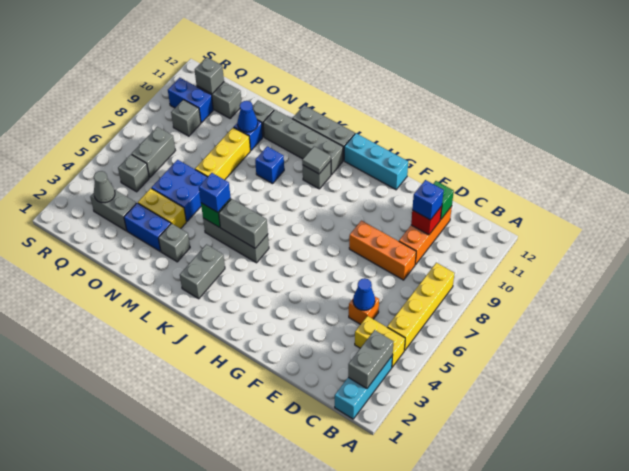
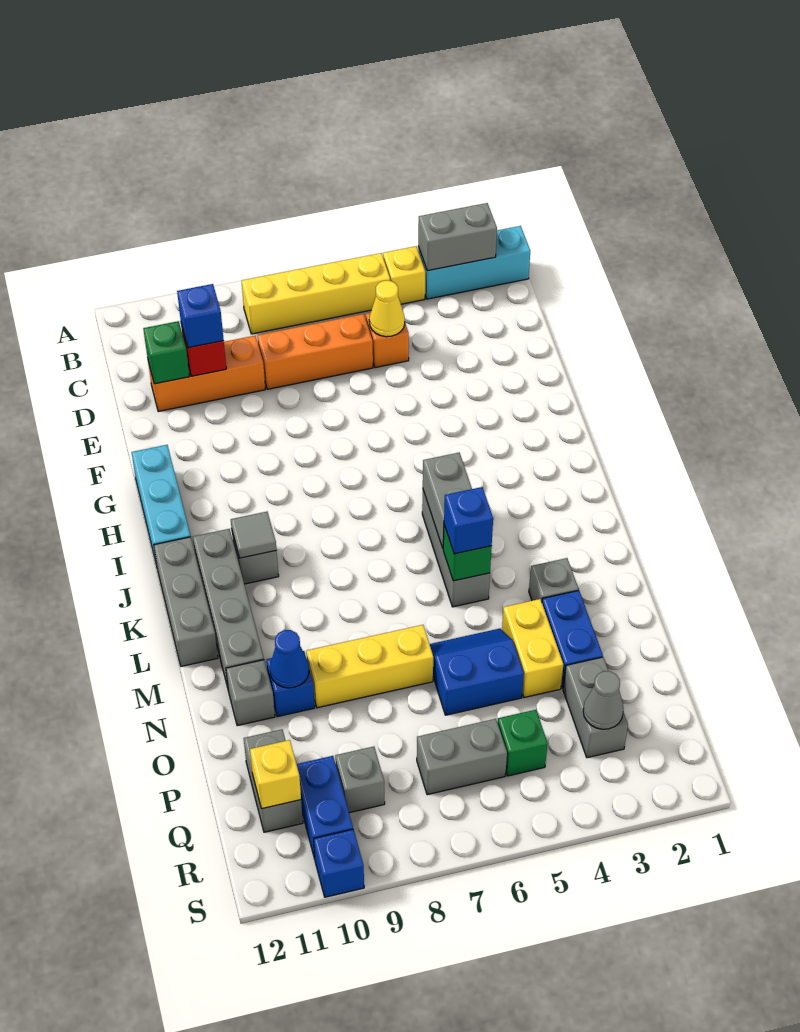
yellow brick B4:C4 level 1 -> yellow brick B4 level 1
blue cone D5 level 2 -> yellow cone D5 level 2
orange brick D8:F8 level 1 -> orange brick D6:D8 level 1
grey brick K2:K3 level 1 -> none
blue brick L9 level 1 -> blue brick S10 level 1
blue brick N5:O6 level 1 -> blue slope N5:O6 level 1 top O
grey brick Q5 level 1 -> green brick Q5 level 1
grey brick Q11 level 2 -> yellow brick Q11 level 2

